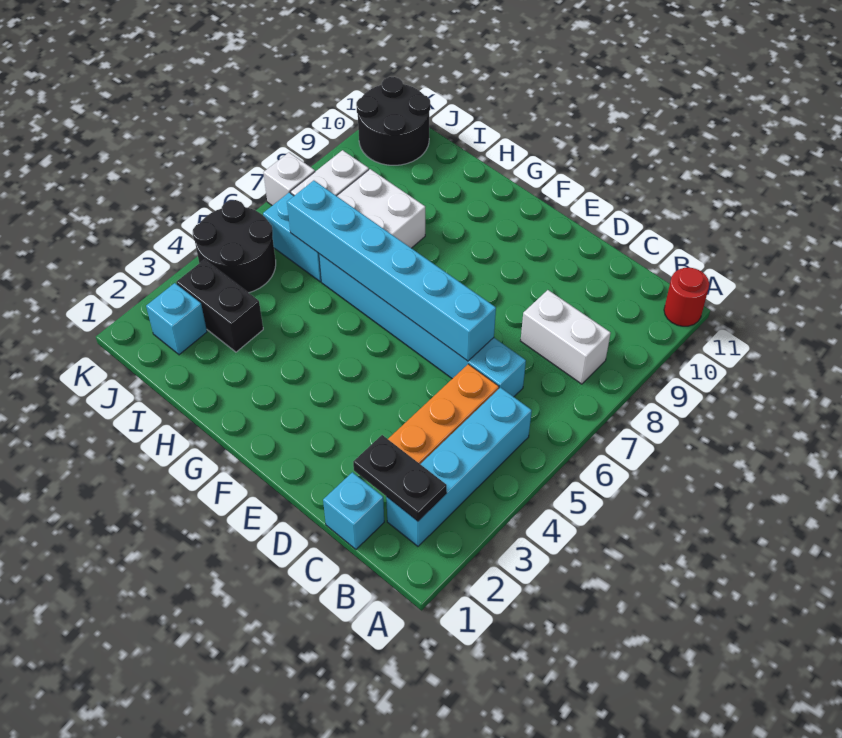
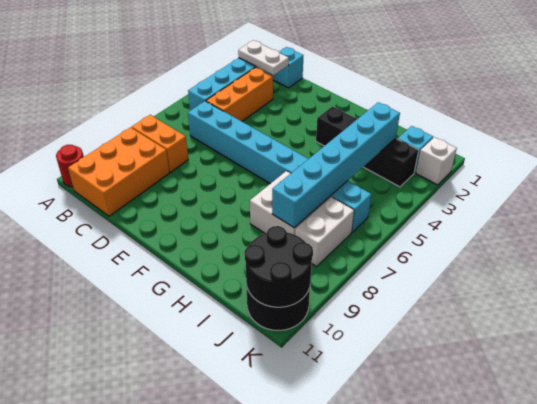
black plate B2:C2 level 2 -> white plate B2:C2 level 2
white brick B8:C8 level 1 -> orange brick B8:C8 level 1
none -> orange brick B9:C11 level 1
cyan brick D6:I6 level 2 -> cyan brick I3:I8 level 2
black brick I3:J3 level 1 -> black brick G3:J3 level 1
black round brick J4:K5 level 1 -> black round brick J10:K11 level 2
white brick K7 level 1 -> white brick K2 level 1

